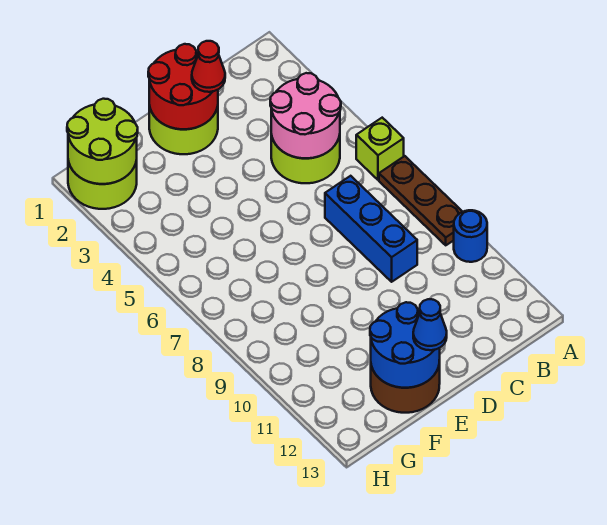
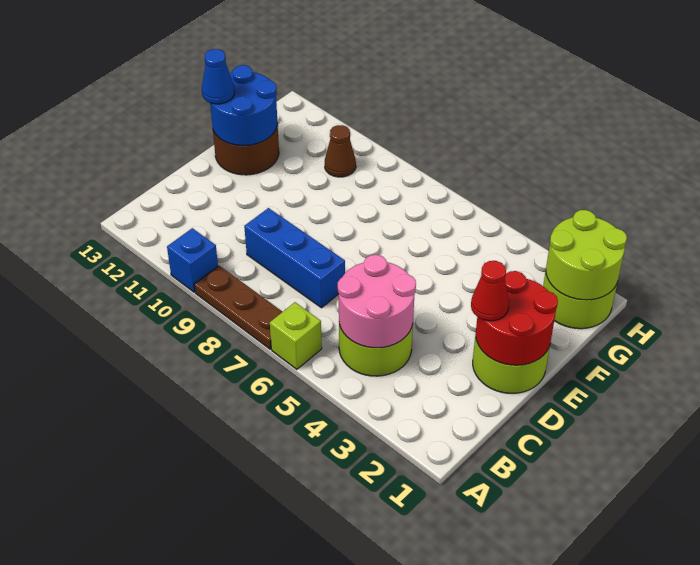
blue round brick A10 level 1 -> blue brick A10 level 1
none -> brown cone G10 level 1

